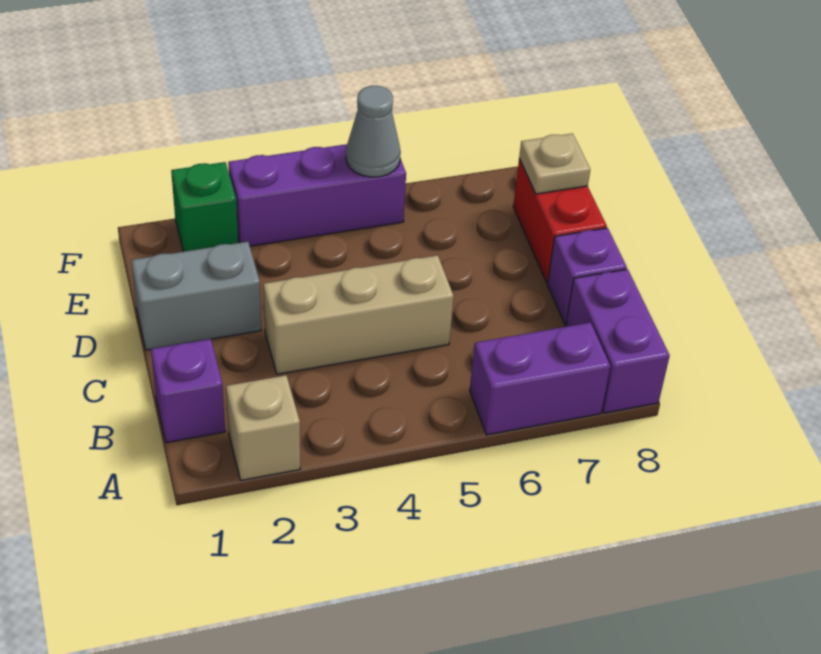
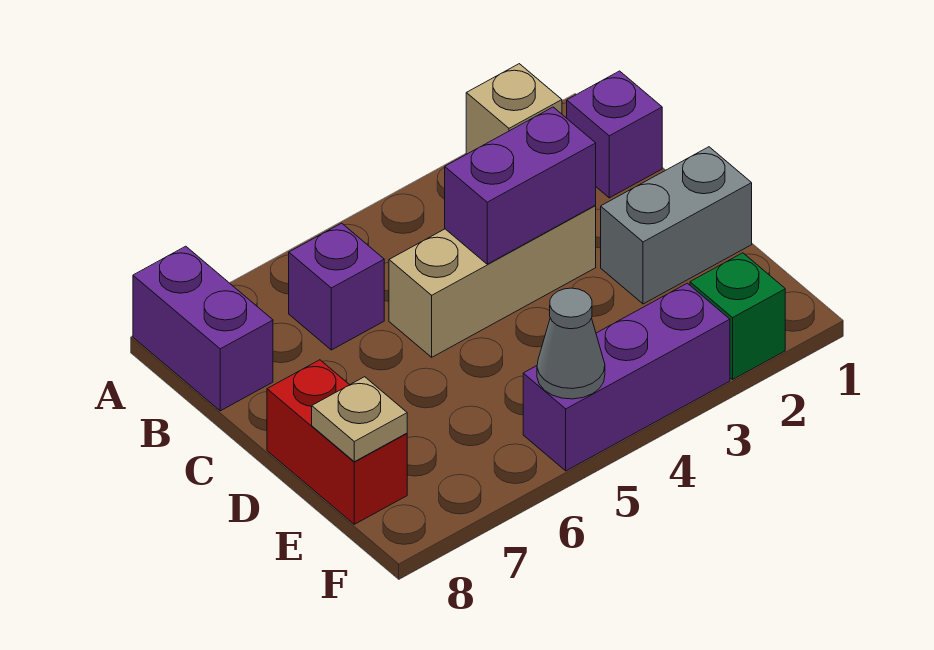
purple brick A6:A7 level 1 -> purple brick C3:C4 level 2
purple brick C8 level 1 -> purple brick B6 level 1

